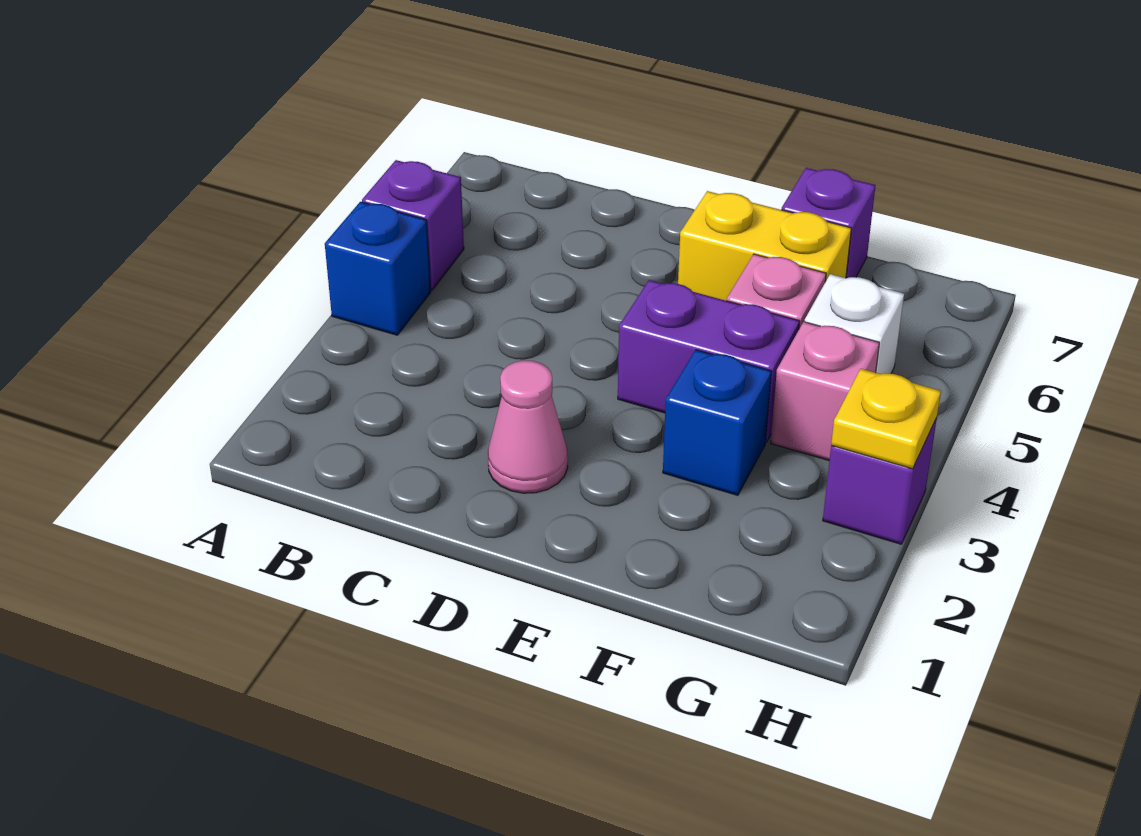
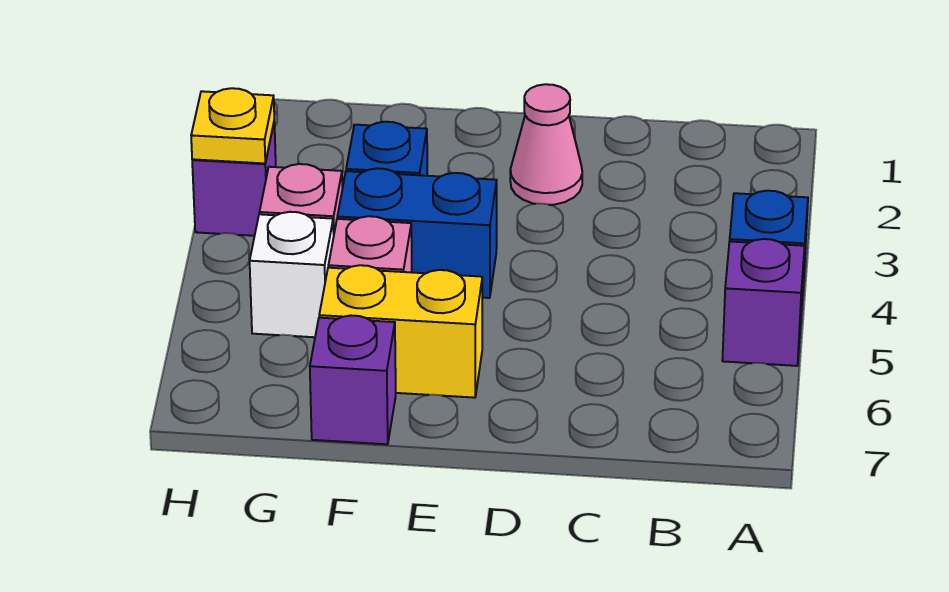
purple brick E4:F4 level 1 -> blue brick E4:F4 level 1

